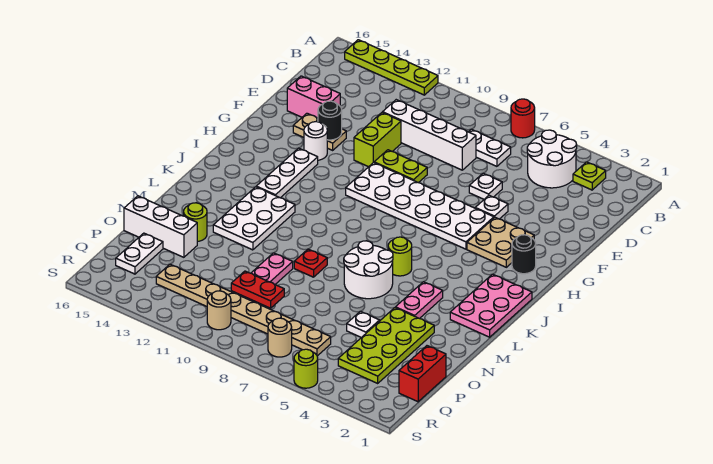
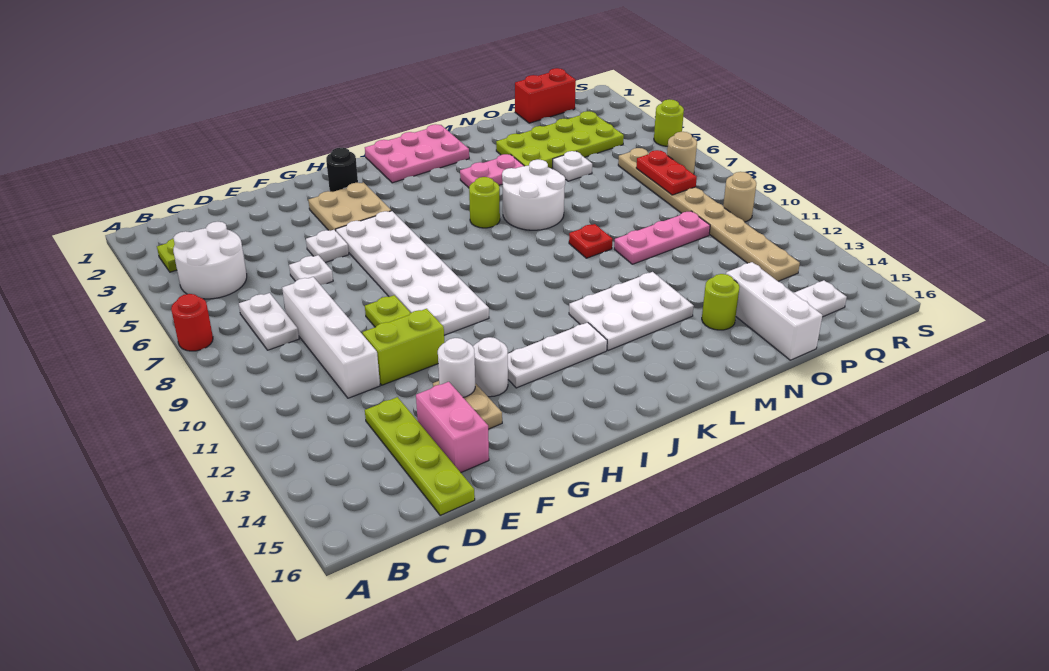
lime plate A12:A15 level 1 -> lime plate D13:D16 level 1
black round brick F13 level 2 -> white round brick F13 level 2
red plate P9:P10 level 2 -> red plate Q7:Q8 level 2

